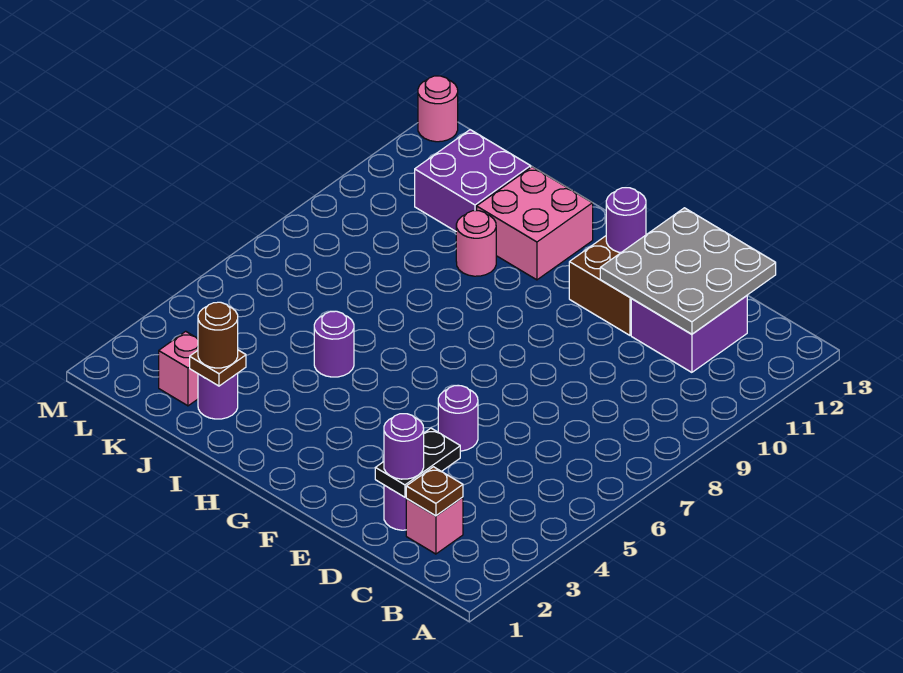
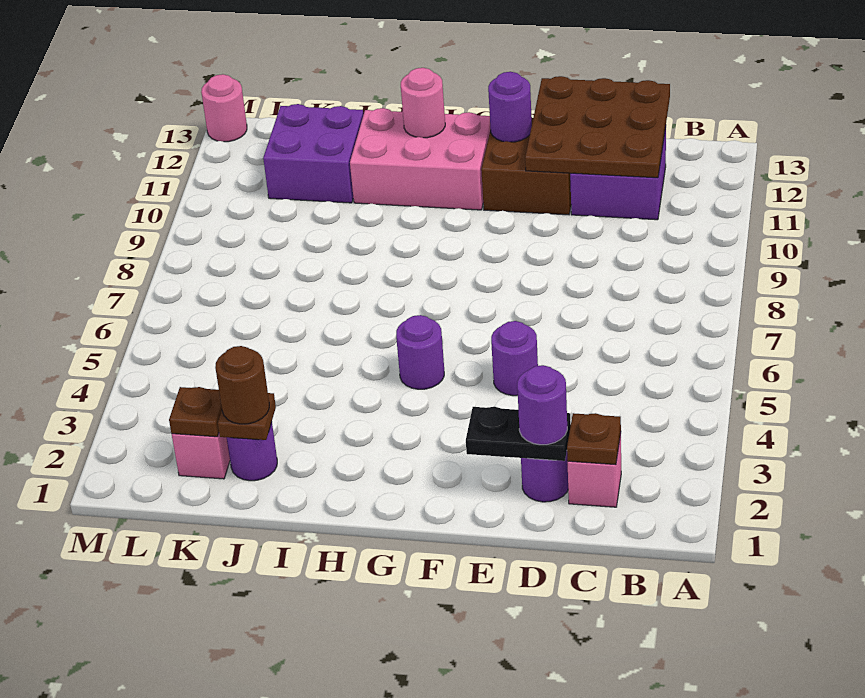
grey plate C11:E13 level 2 -> brown plate C11:E13 level 2
black plate D2:D3 level 2 -> black plate D2:E2 level 2
pink brick H11:I12 level 1 -> pink brick G11:I12 level 1
purple round brick I5 level 1 -> purple round brick G5 level 1
pink round brick I10 level 1 -> pink round brick H12 level 2
none -> brown plate K2 level 2

